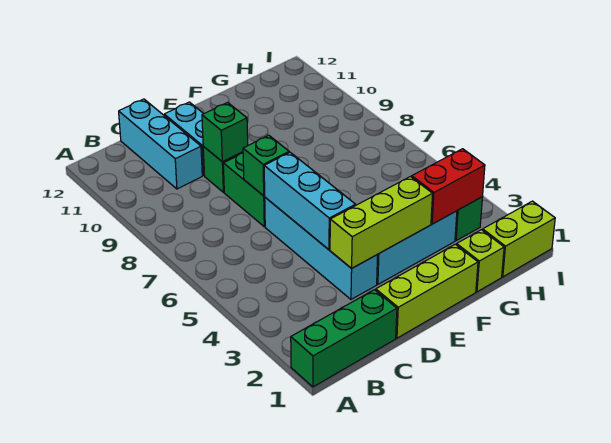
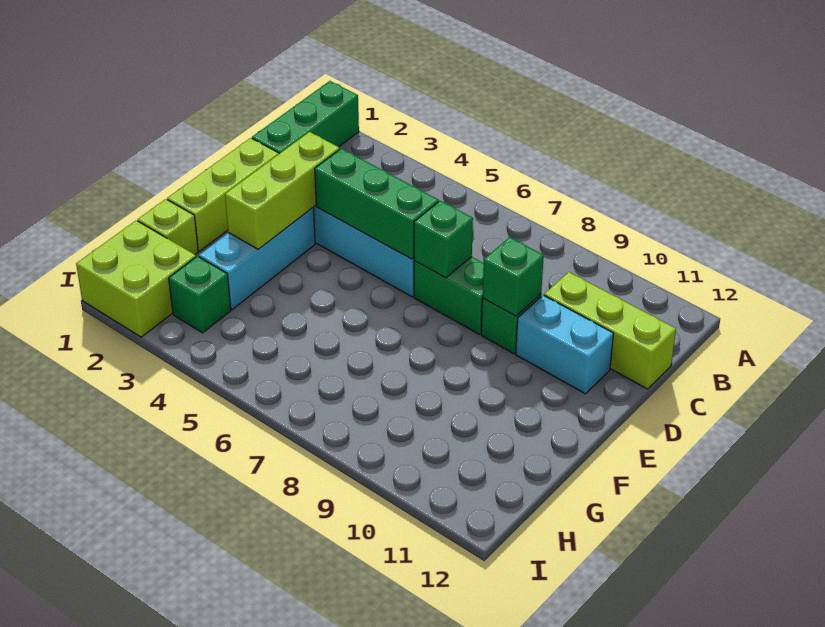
cyan brick C10:C12 level 1 -> lime brick C10:C12 level 1
cyan brick D4:D6 level 2 -> green brick D4:D6 level 2
red brick G3:H3 level 2 -> none
lime brick H1:I1 level 1 -> lime brick H1:I2 level 1

